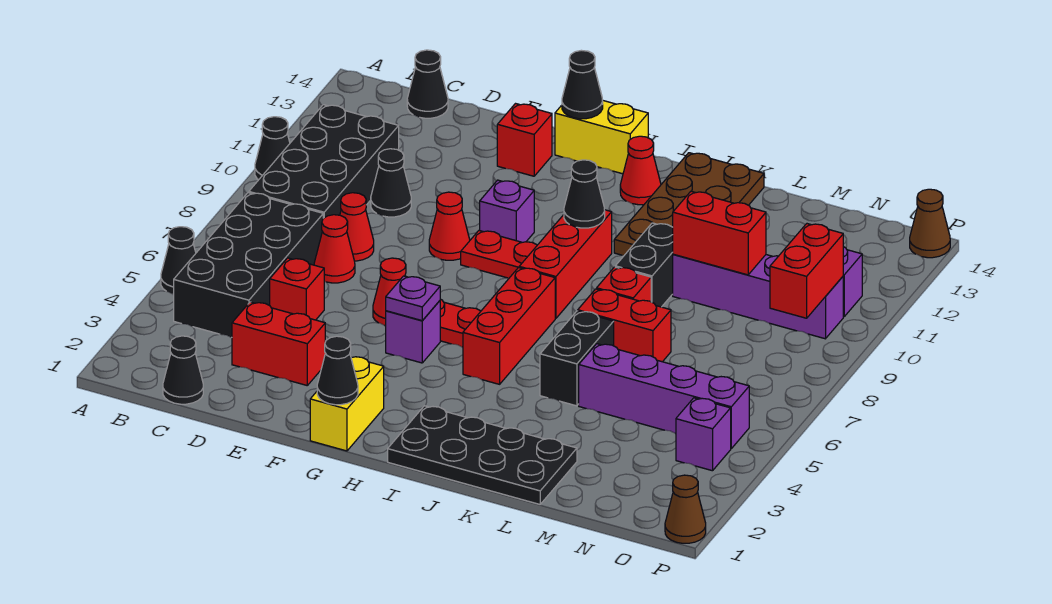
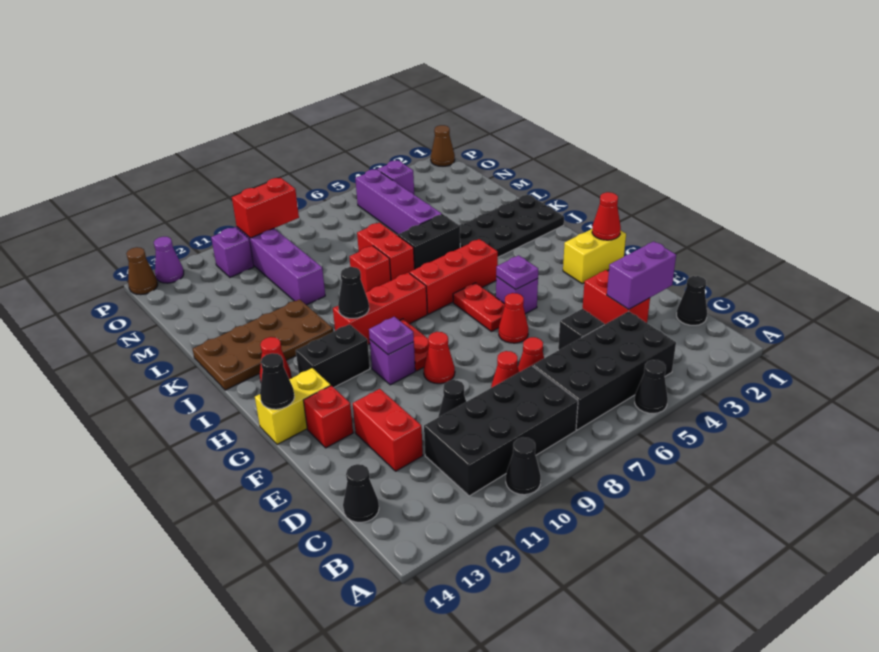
none -> purple brick D2:D3 level 2
red brick D5 level 1 -> black brick D5 level 1
black cone G1 level 2 -> red cone G1 level 2
none -> purple plate G10 level 2
yellow brick G14:H14 level 1 -> yellow brick G13:G14 level 1
black plate I1:L2 level 1 -> black plate J1:K4 level 1
black brick K9:K10 level 1 -> black brick H11:H12 level 1
red brick L10:M10 level 2 -> red brick D12:E12 level 1
none -> purple cone P13 level 1

